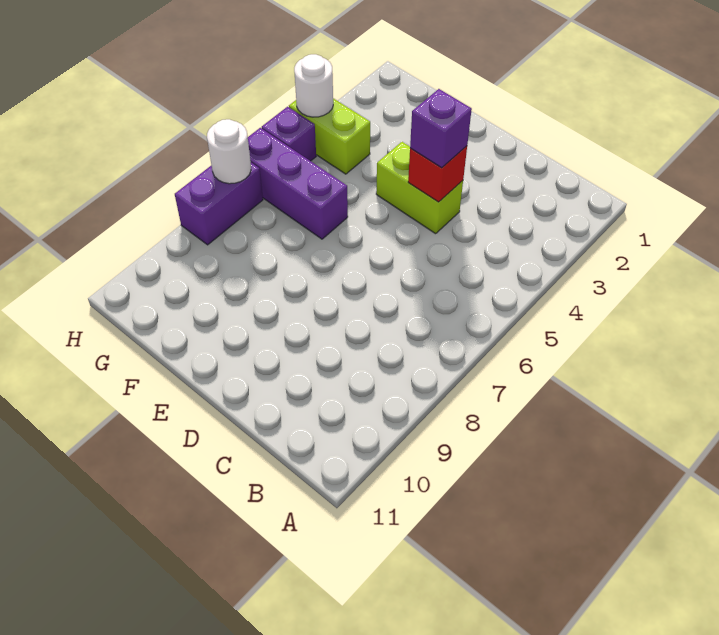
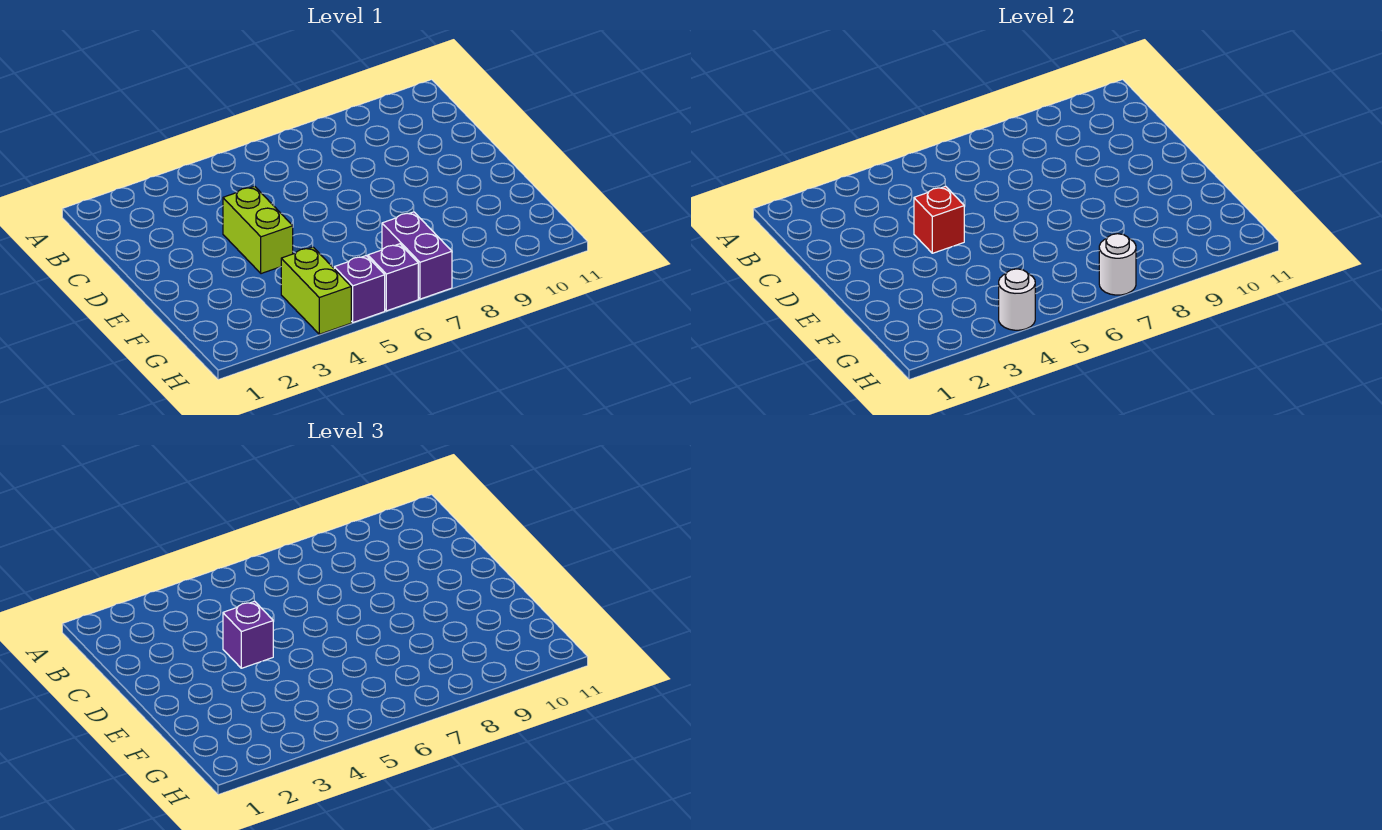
purple brick F6:H6 level 1 -> purple brick H6 level 1
purple brick H7:H8 level 1 -> purple brick G7:H7 level 1

